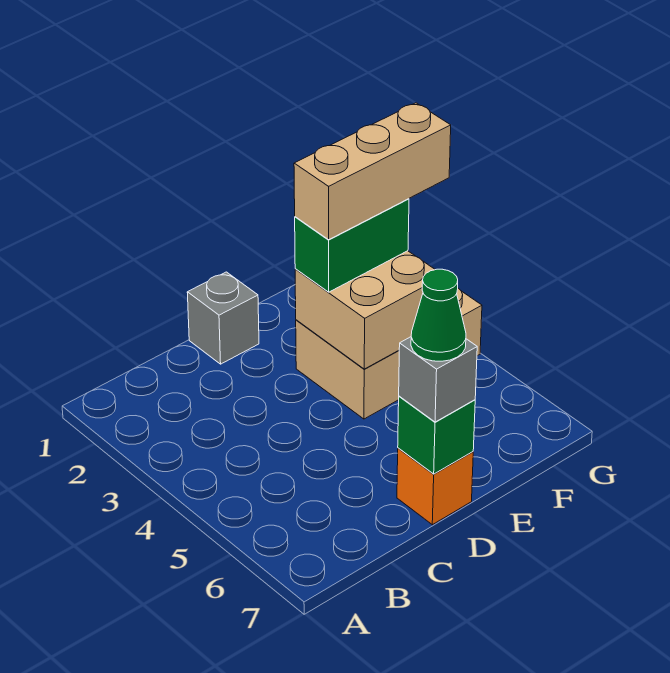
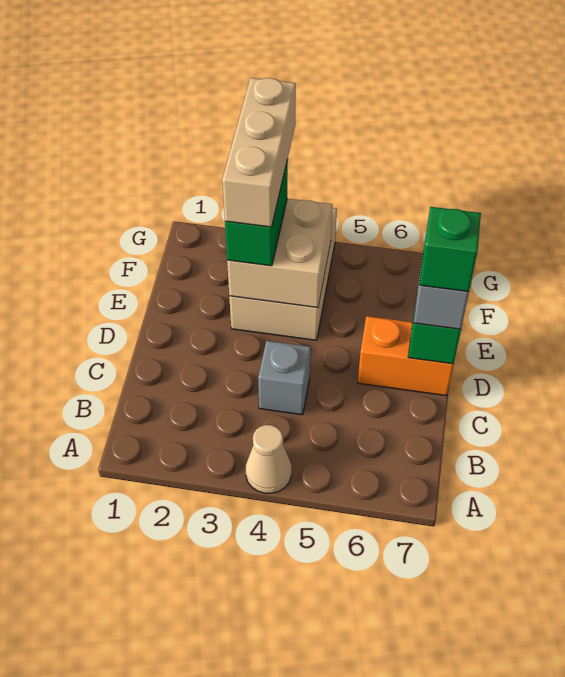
none -> tan cone A4 level 1
grey brick D1 level 1 -> grey brick C4 level 1
orange brick D7 level 1 -> orange brick D6:D7 level 1
green cone D7 level 4 -> green brick D7 level 4

